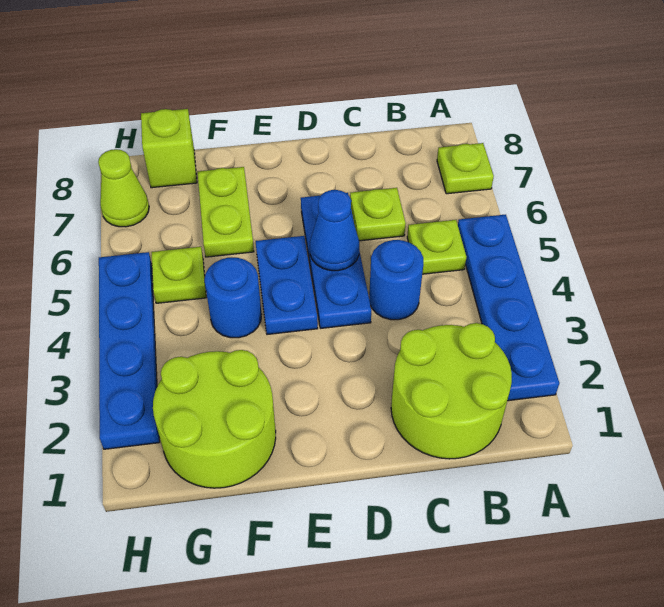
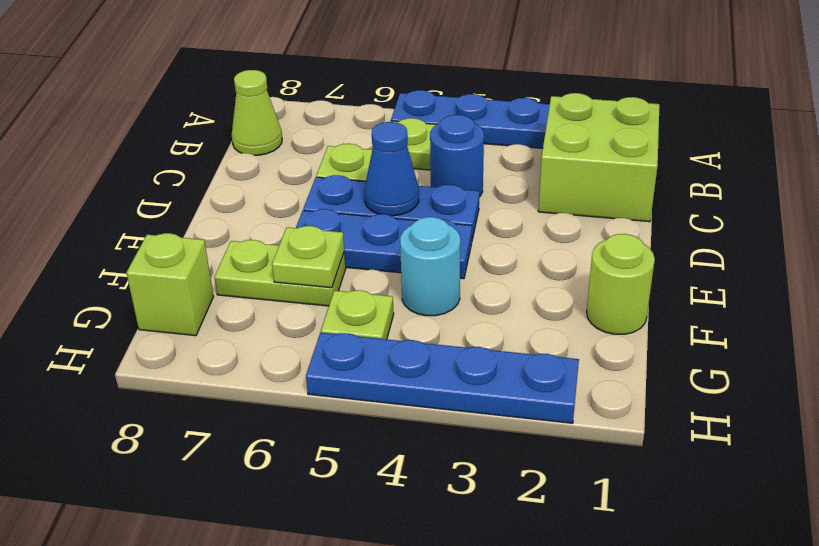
lime plate A7 level 1 -> lime plate F6 level 2
lime round brick B1:C2 level 1 -> lime brick B1:C2 level 1
blue plate E4:E5 level 1 -> blue plate E4:E6 level 1
lime round brick F1:G2 level 1 -> lime round brick F1 level 1
blue round brick F4 level 1 -> cyan round brick F4 level 1
lime cone H7 level 1 -> lime cone B8 level 1

